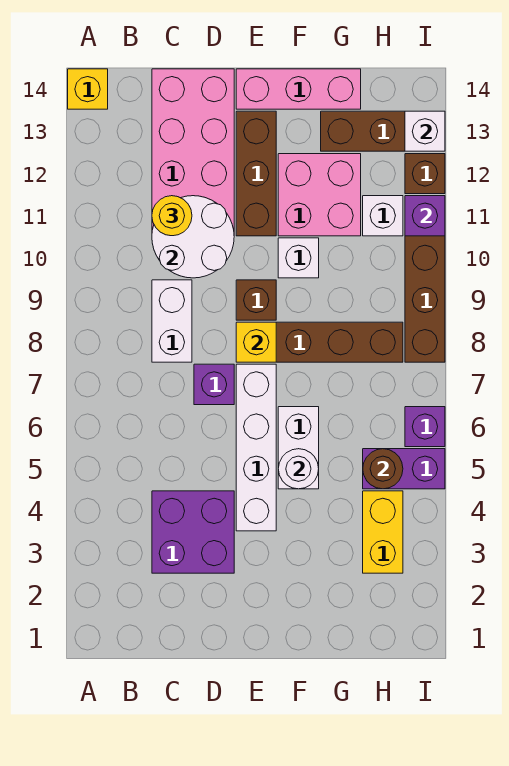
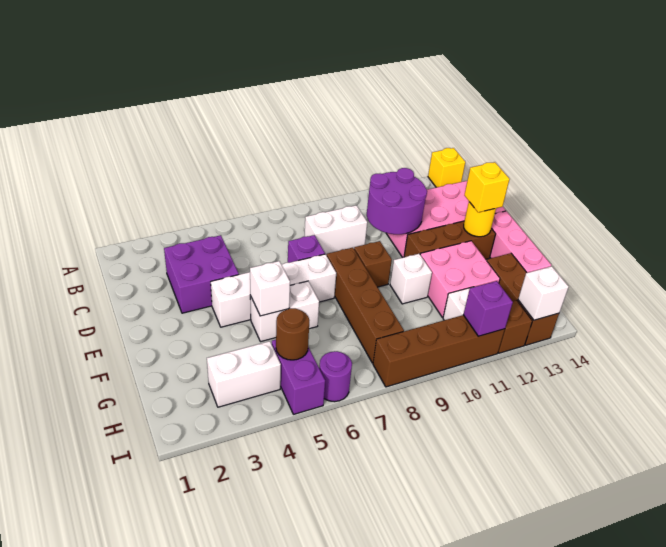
white round brick C10:D11 level 2 -> purple round brick C10:D11 level 2
yellow round brick C11 level 3 -> yellow round brick E13 level 2
yellow brick E8 level 2 -> yellow brick E13 level 3
white round brick F5 level 2 -> white brick F5 level 2
yellow brick H3:H4 level 1 -> white brick H3:H4 level 1
purple brick I6 level 1 -> purple round brick I6 level 1

